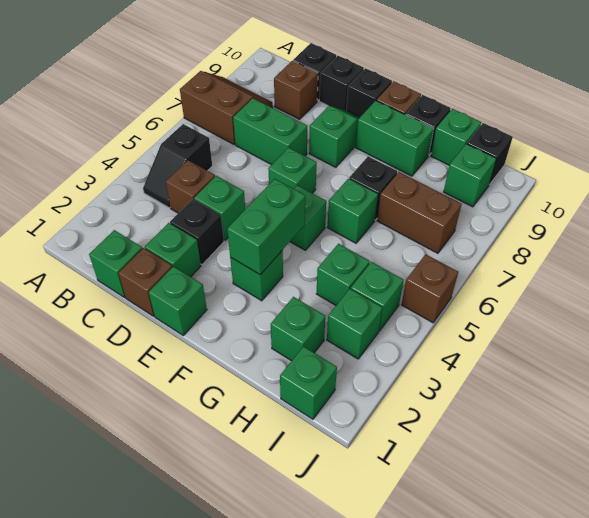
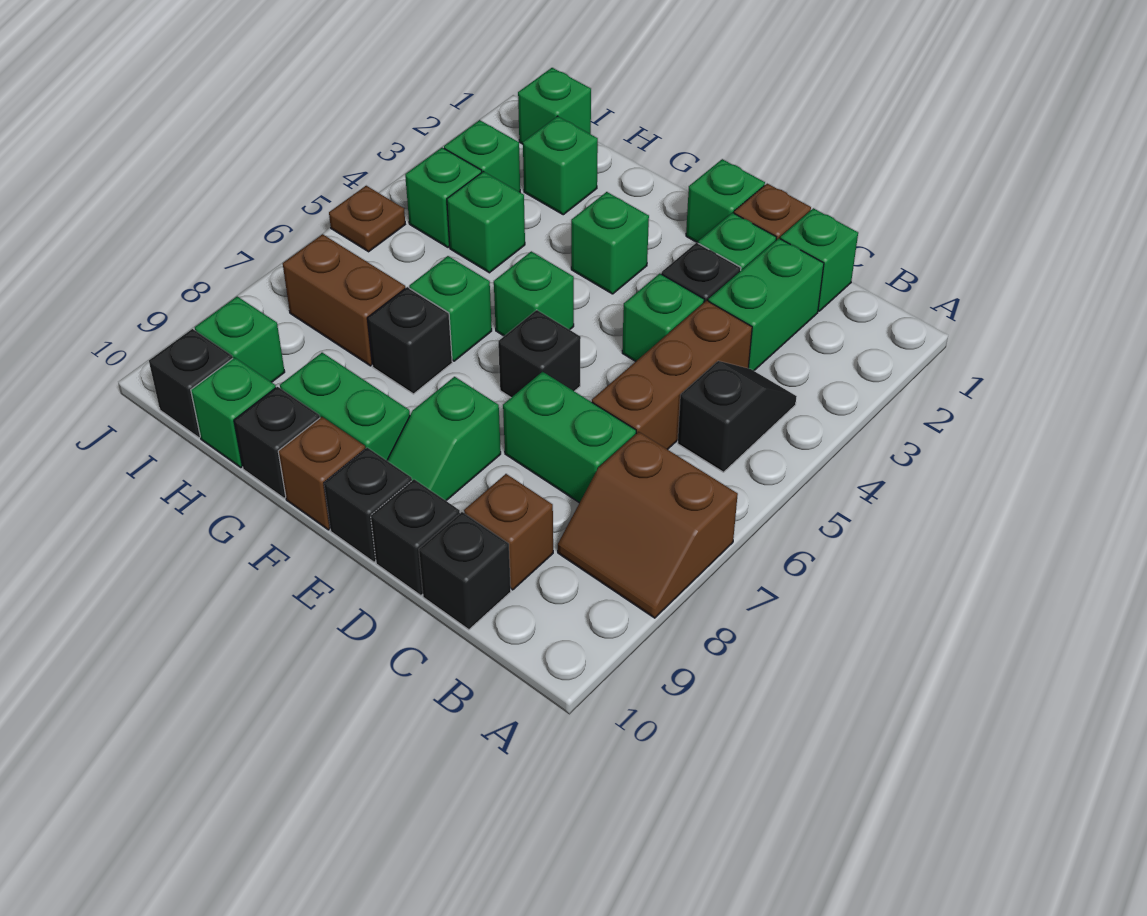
brown brick C4 level 1 -> brown brick C4:C6 level 1
green brick E6 level 1 -> black brick E6 level 1
green brick F3:F4 level 2 -> green brick C2:C3 level 1
brown brick J5 level 1 -> brown plate J5 level 1

